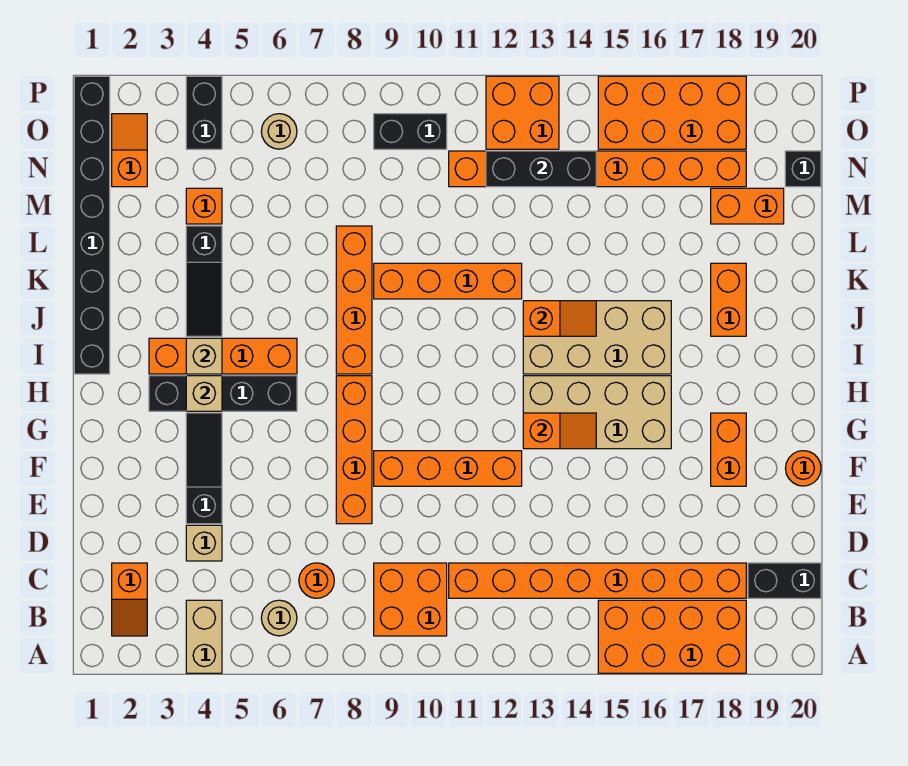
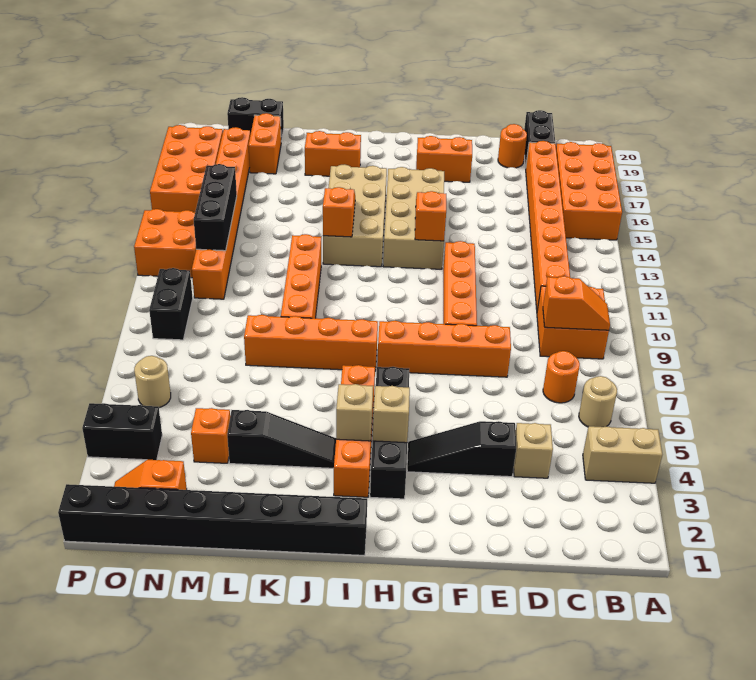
orange slope B2:C2 level 1 top C -> orange slope B9:C9 level 2 top C
orange round brick F20 level 1 -> orange round brick D19 level 1
black brick N20 level 1 -> black brick M20:N20 level 1

